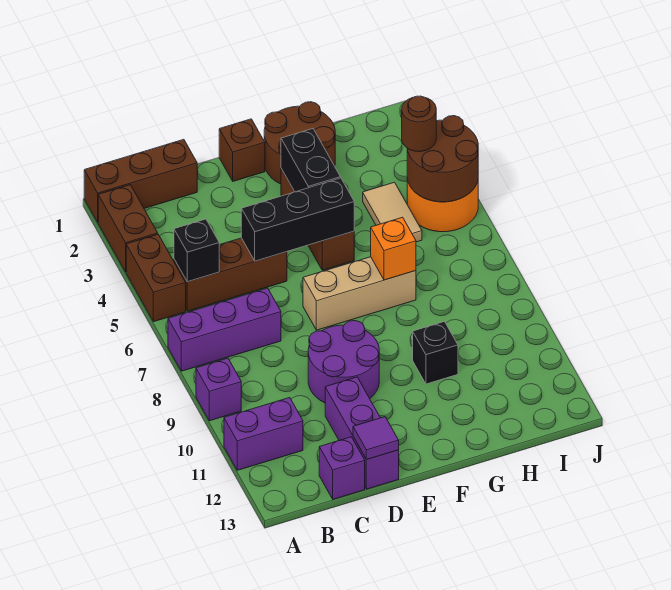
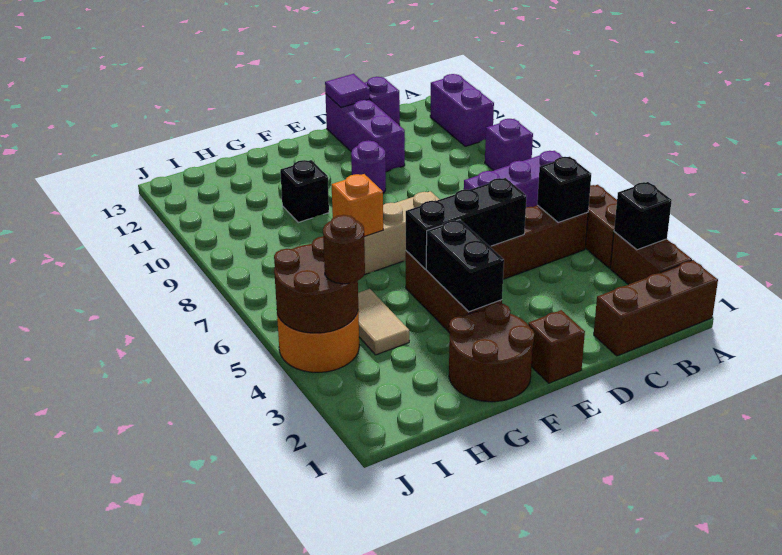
none -> black brick A3 level 2
purple brick A11:B11 level 1 -> purple brick A11:A12 level 1
purple round brick D9:E10 level 1 -> purple round brick E10 level 1

